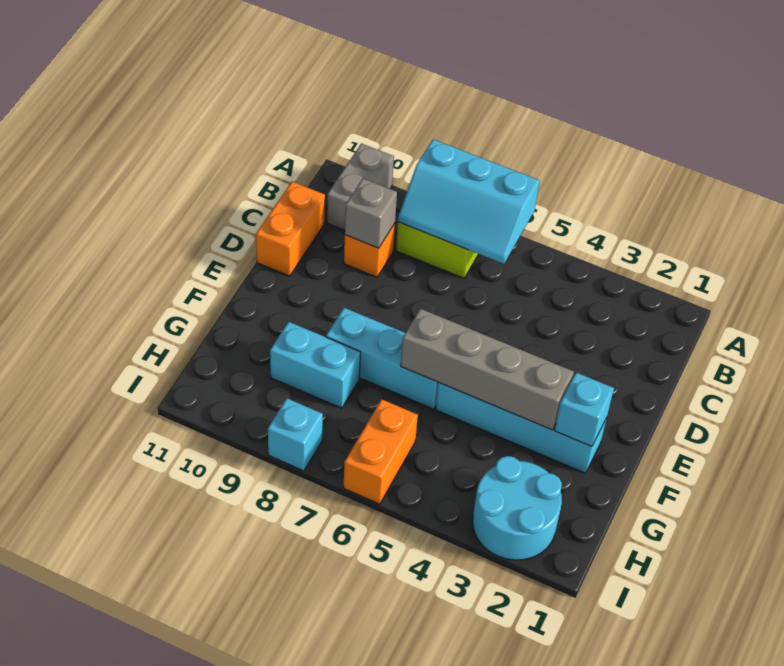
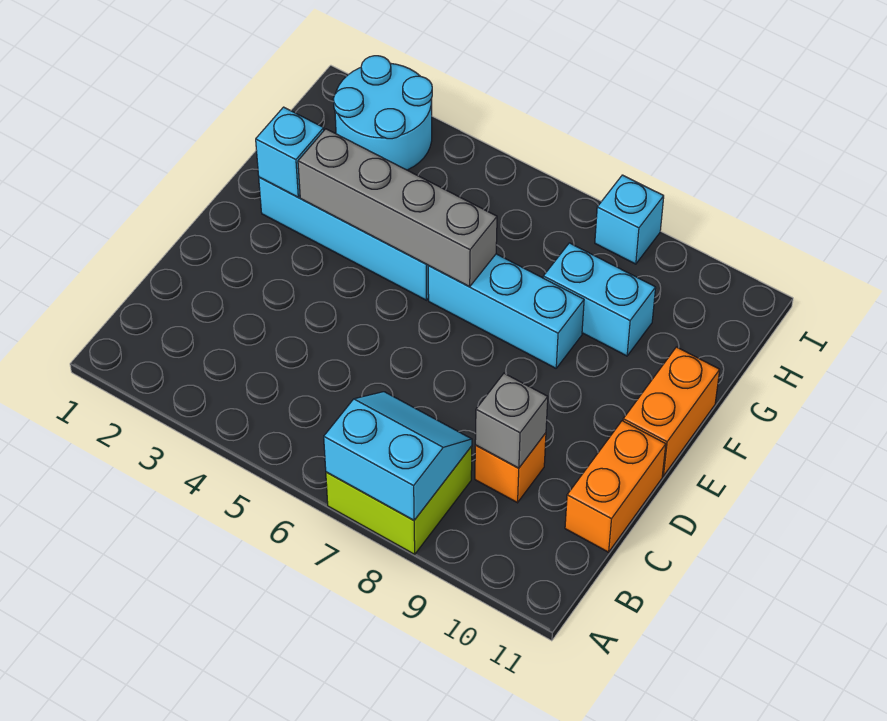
cyan slope A6:B8 level 2 top A -> cyan slope A7:B8 level 2 top A
grey brick A10:B10 level 1 -> none
orange brick H6:I6 level 1 -> orange brick E11:F11 level 1

